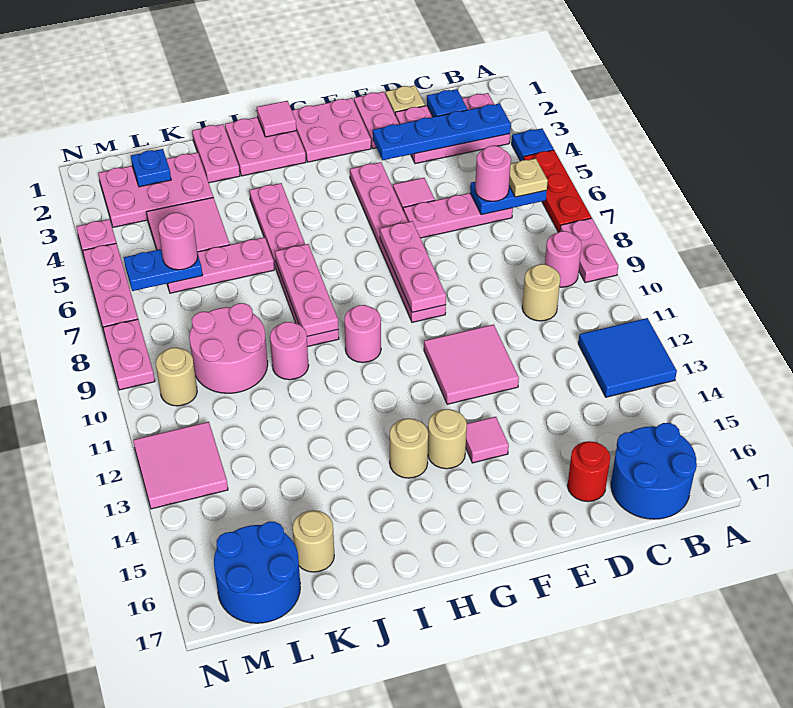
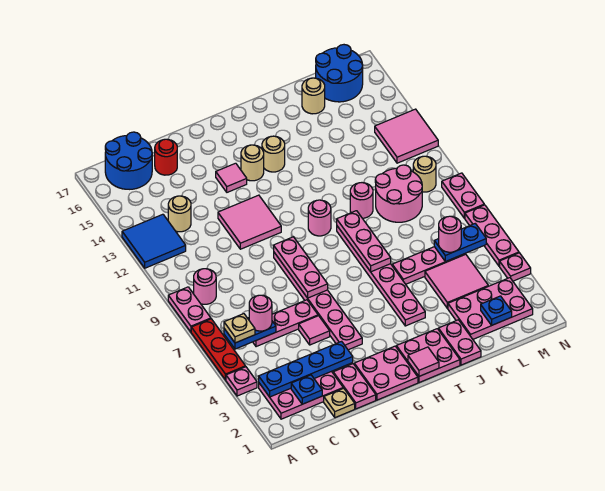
blue plate A4 level 1 -> pink plate A4 level 1
tan round brick C10 level 1 -> tan round brick C13 level 1

